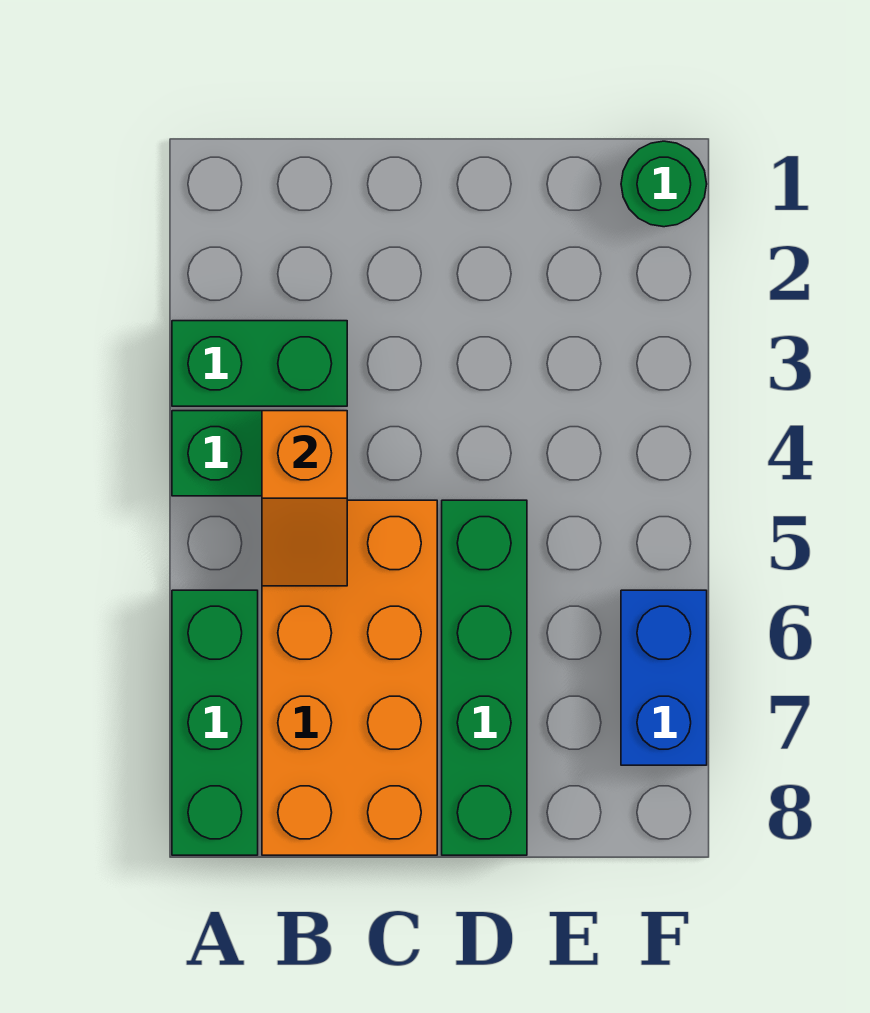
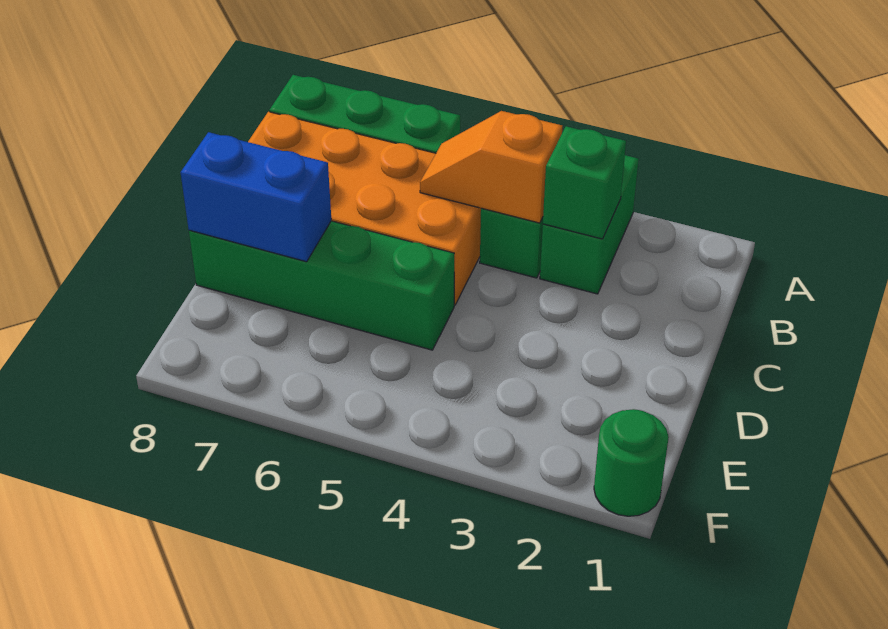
none -> green brick B3 level 2
blue brick F6:F7 level 1 -> blue brick D7:D8 level 2

